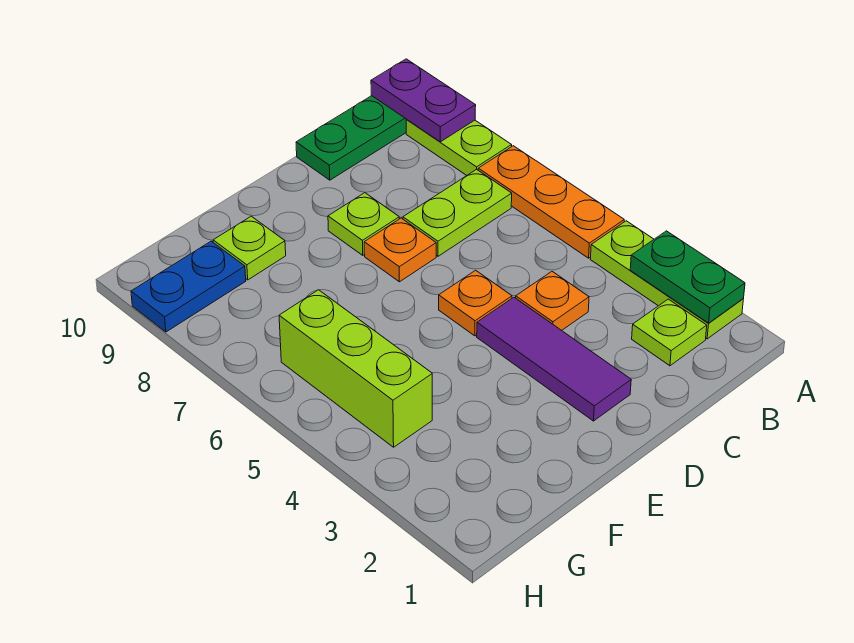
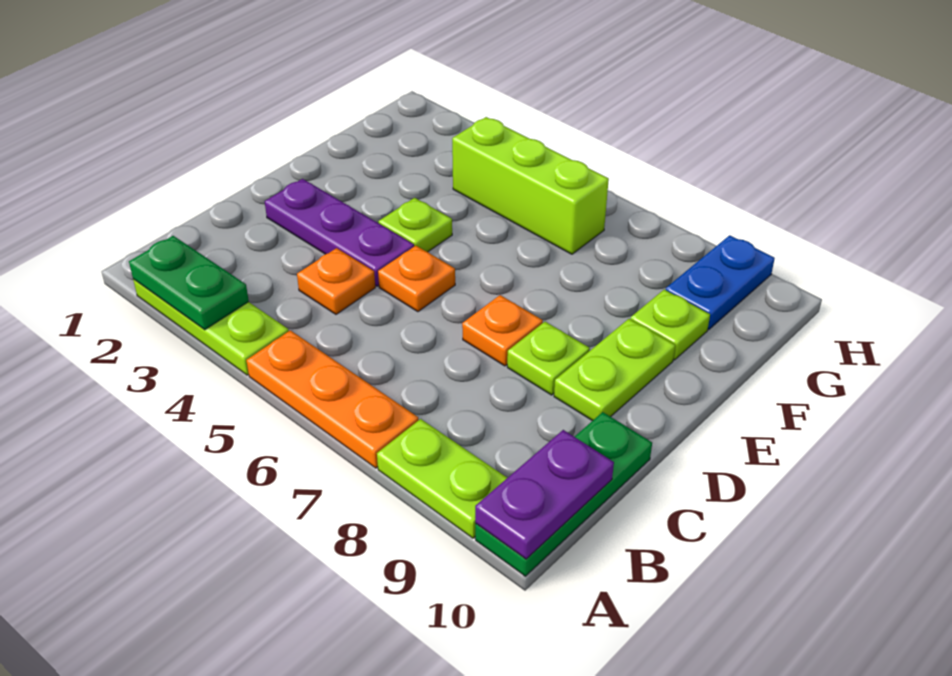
purple plate A9:A10 level 2 -> purple plate A10:B10 level 2
lime plate B2 level 1 -> lime plate E4 level 1
lime plate B7:C7 level 1 -> lime plate D9:E9 level 1
purple tile D2:D4 level 1 -> purple plate D2:D4 level 1

